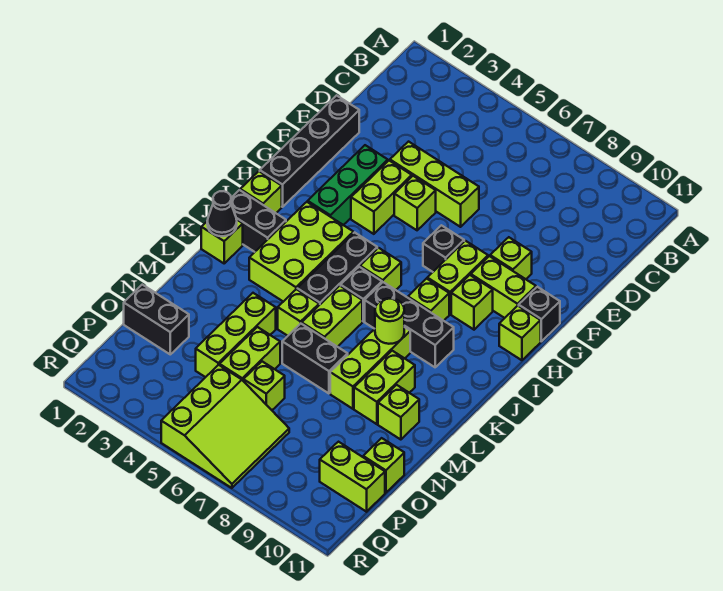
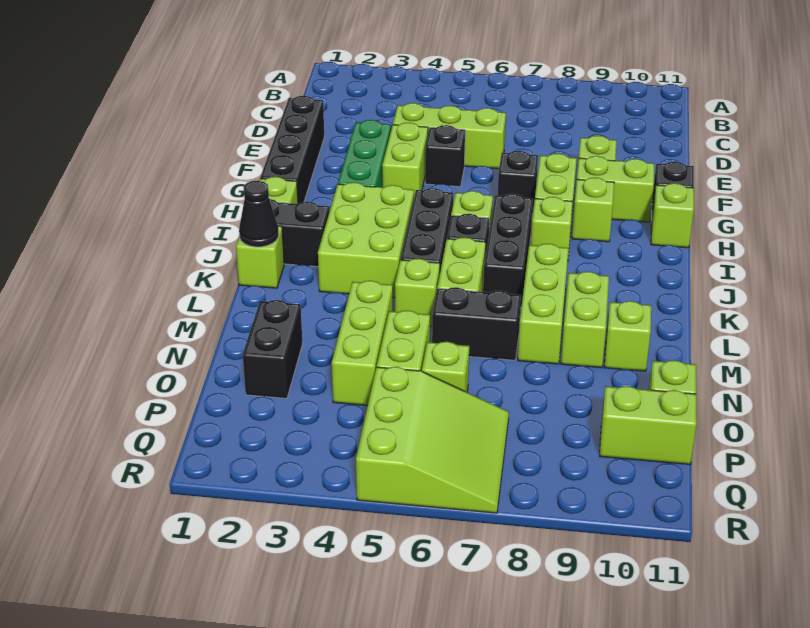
lime brick F5 level 1 -> black brick F5 level 1
black brick J7:J9 level 1 -> black brick I7:K7 level 1
lime round brick K8 level 2 -> none
black brick O1:O2 level 1 -> black brick N2:O2 level 1

